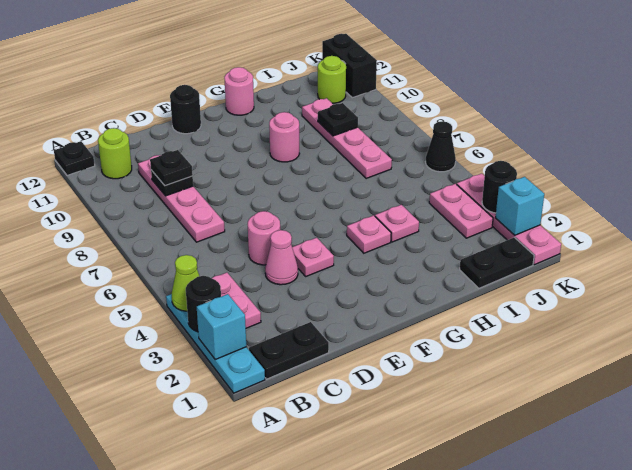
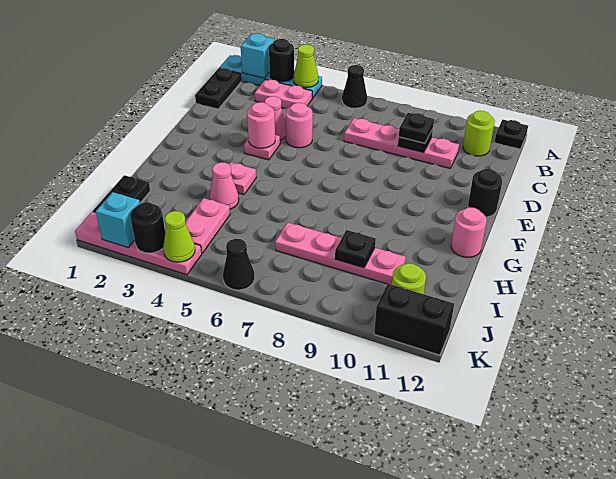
none -> black cone A6 level 1
pink round brick G9 level 1 -> pink round brick E4 level 2
pink plate H4 level 1 -> pink cone H4 level 1
pink plate J3:J4 level 1 -> pink plate I4:J4 level 1
none -> lime cone K4 level 2

